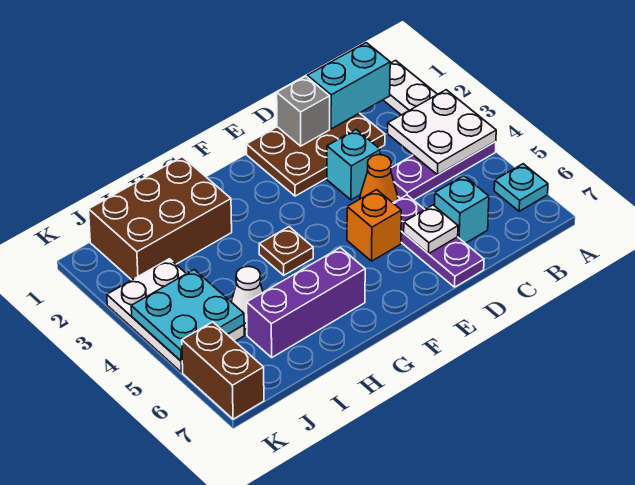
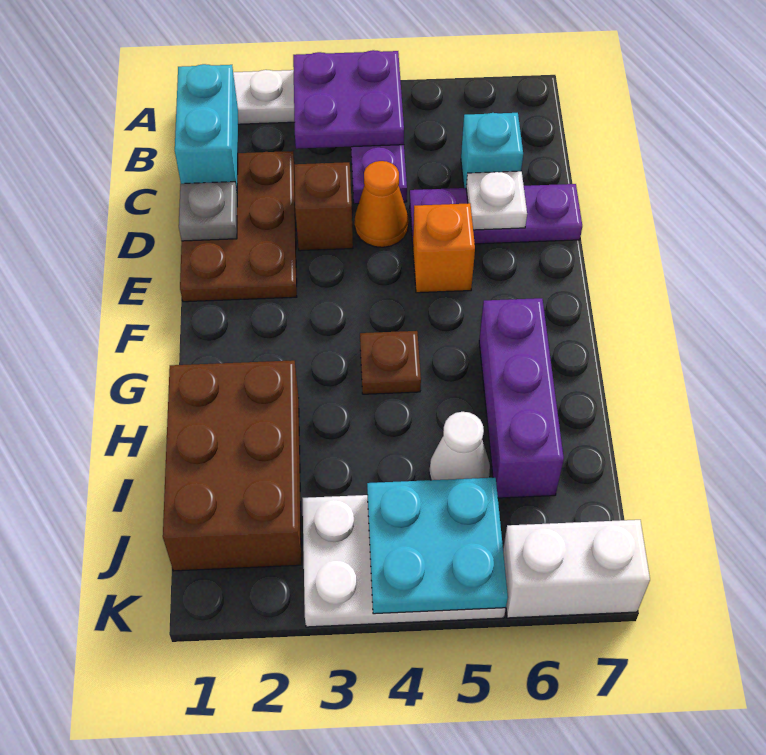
white plate A3:B4 level 2 -> purple plate A3:B4 level 2
cyan plate A6 level 1 -> none
grey brick D1 level 2 -> grey plate D1 level 2
cyan brick D3 level 1 -> brown brick D3 level 1
brown brick K6:K7 level 1 -> white brick K6:K7 level 1

